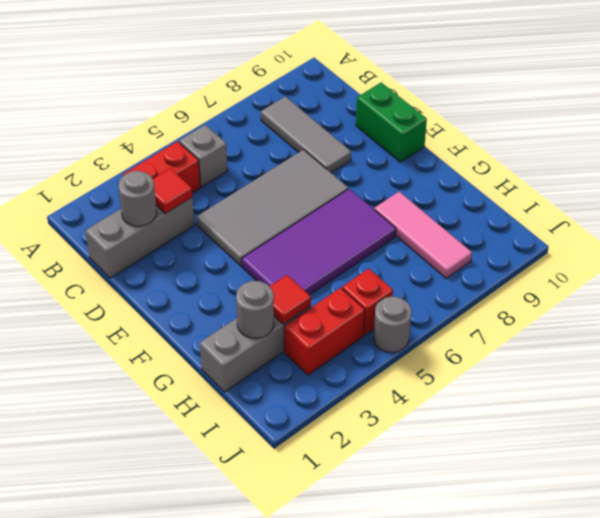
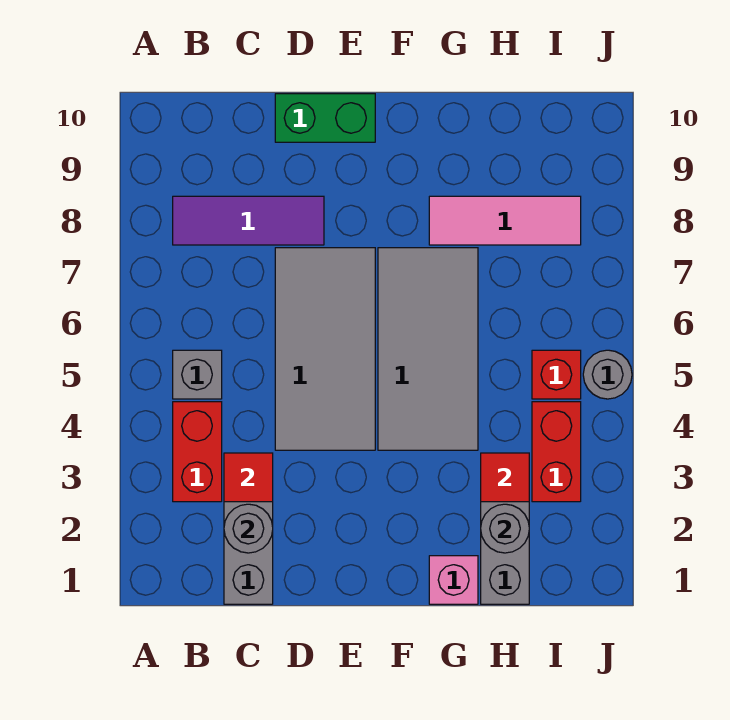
grey tile B8:D8 level 1 -> purple tile B8:D8 level 1
purple tile F4:G7 level 1 -> grey tile F4:G7 level 1
none -> pink brick G1 level 1

